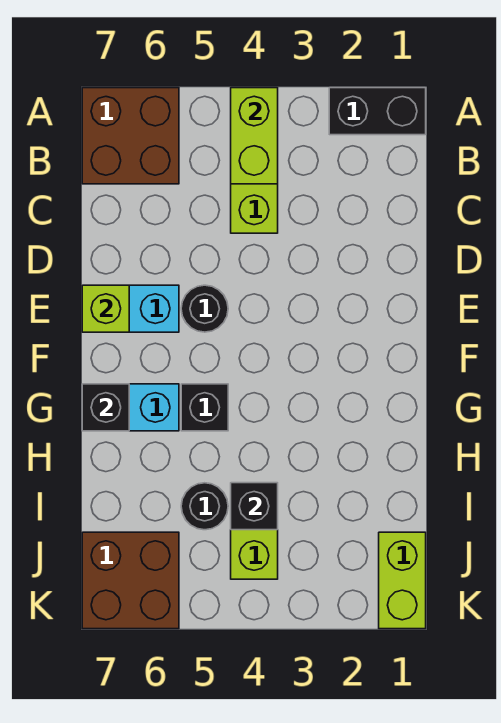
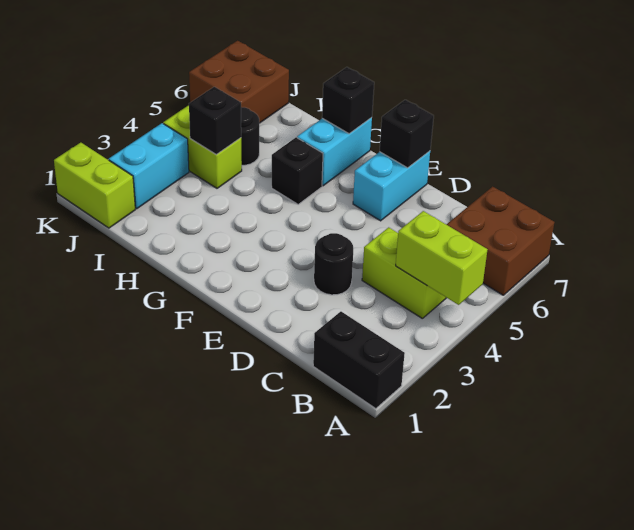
black brick A1:A2 level 1 -> black brick A1:B1 level 1
black round brick E5 level 1 -> black round brick D3 level 1
lime brick E7 level 2 -> black brick E7 level 2
none -> cyan brick J2:J3 level 1

